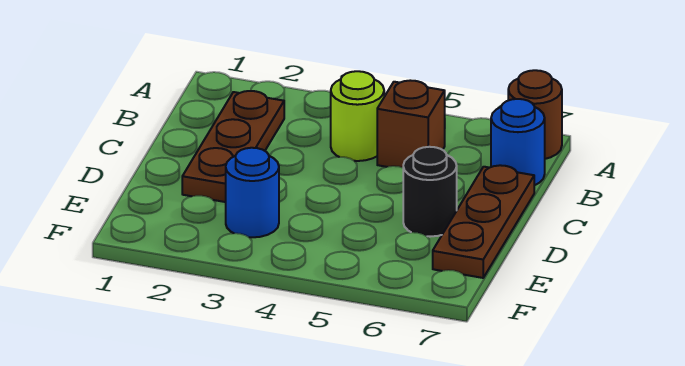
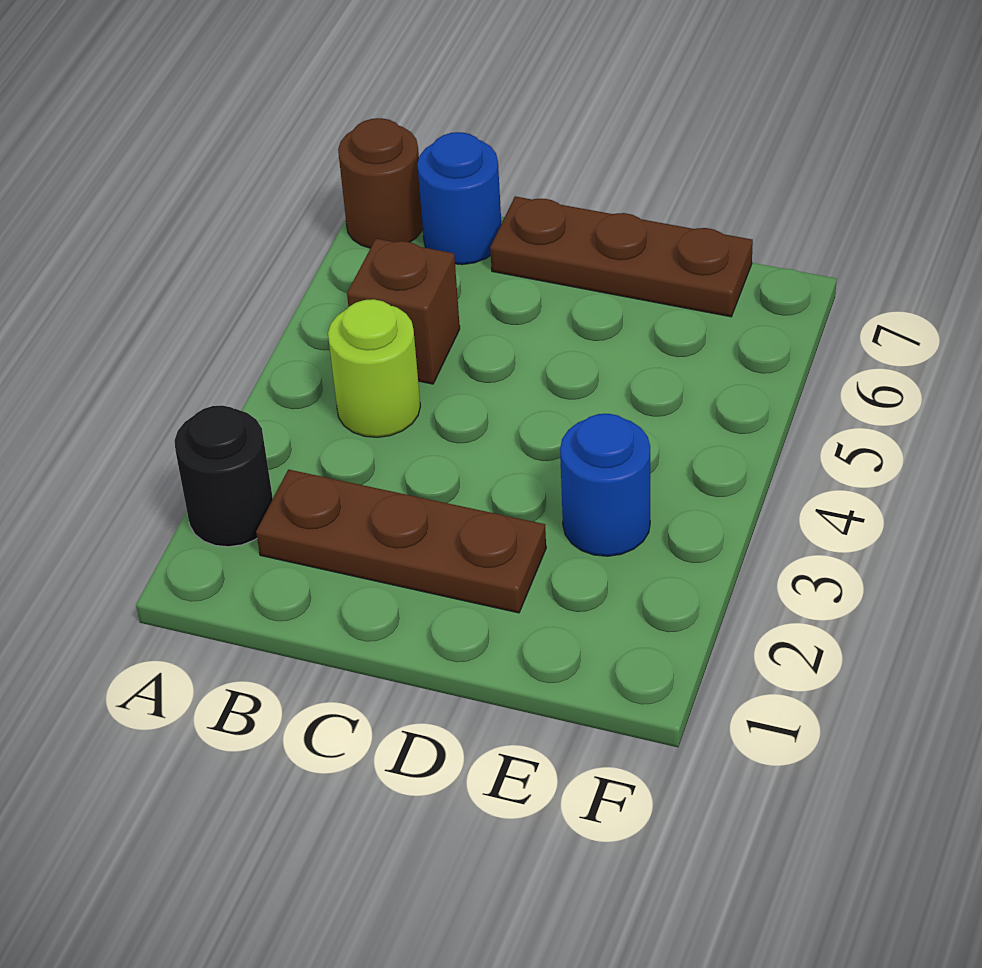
black round brick D6 level 1 -> black round brick A2 level 1

